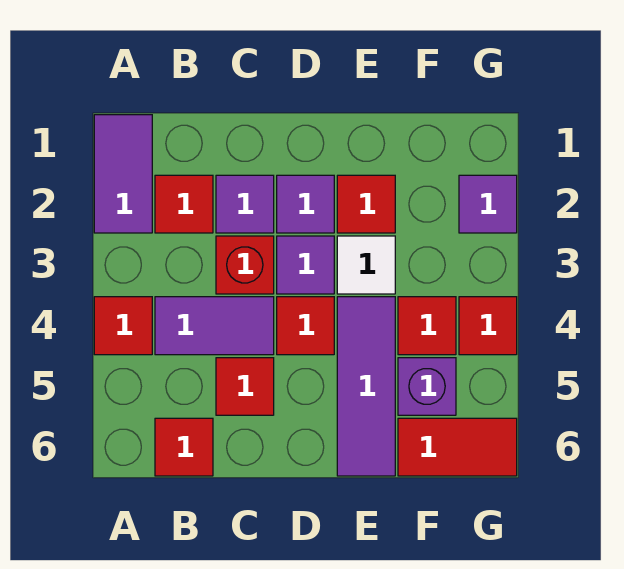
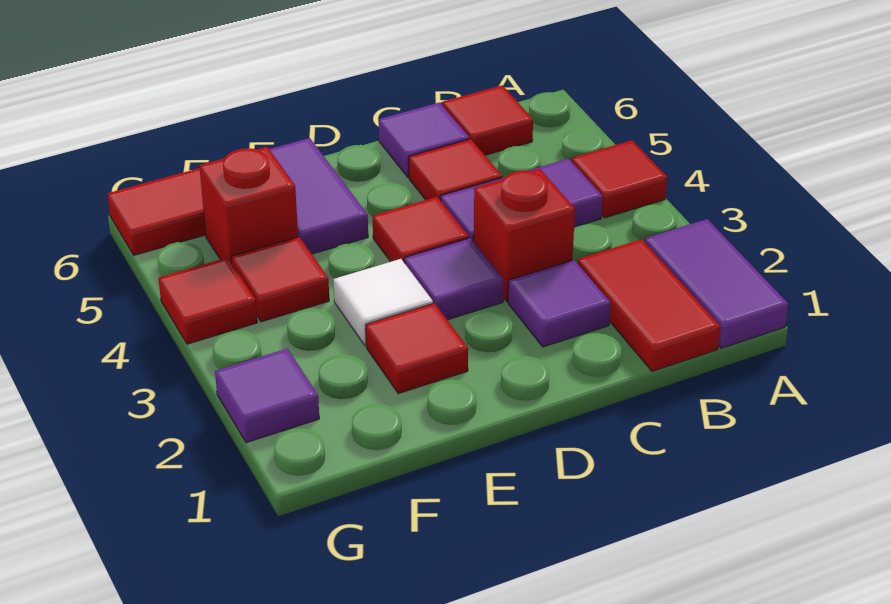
red tile B2 level 1 -> red tile B1:B2 level 1
purple tile D2 level 1 -> purple tile C6 level 1
purple tile E4:E6 level 1 -> purple tile E5:E6 level 1
purple brick F5 level 1 -> red brick F5 level 1

